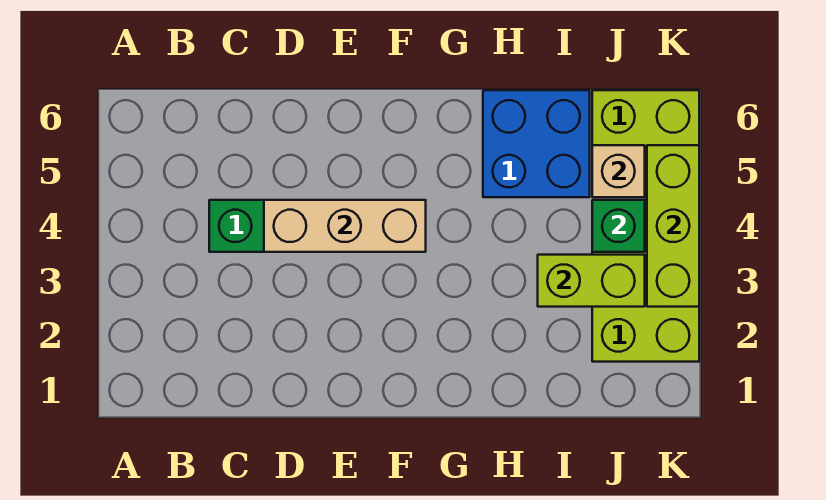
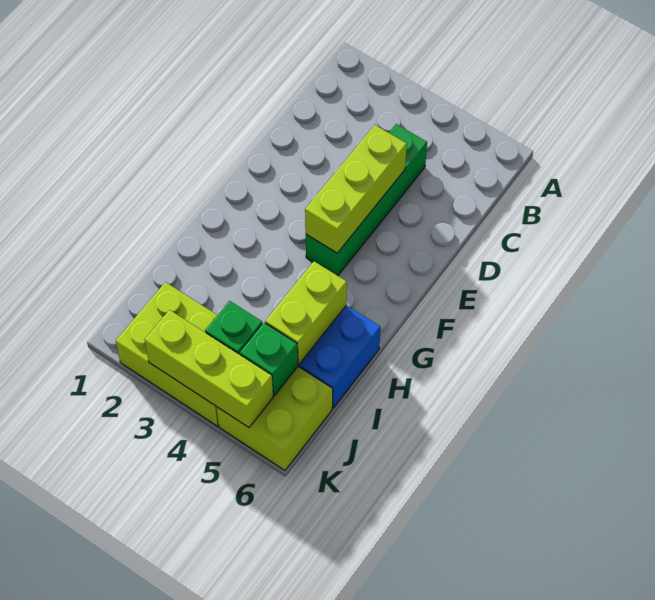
tan brick D4:F4 level 2 -> lime brick D4:F4 level 2
lime brick I3:J3 level 2 -> lime brick H5:I5 level 2
tan brick J5 level 2 -> green brick J5 level 2

